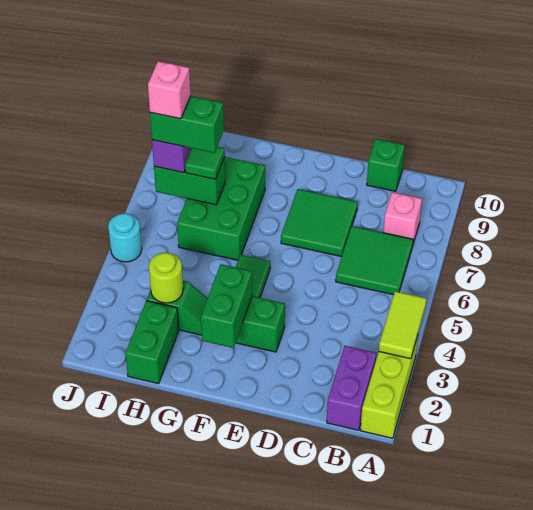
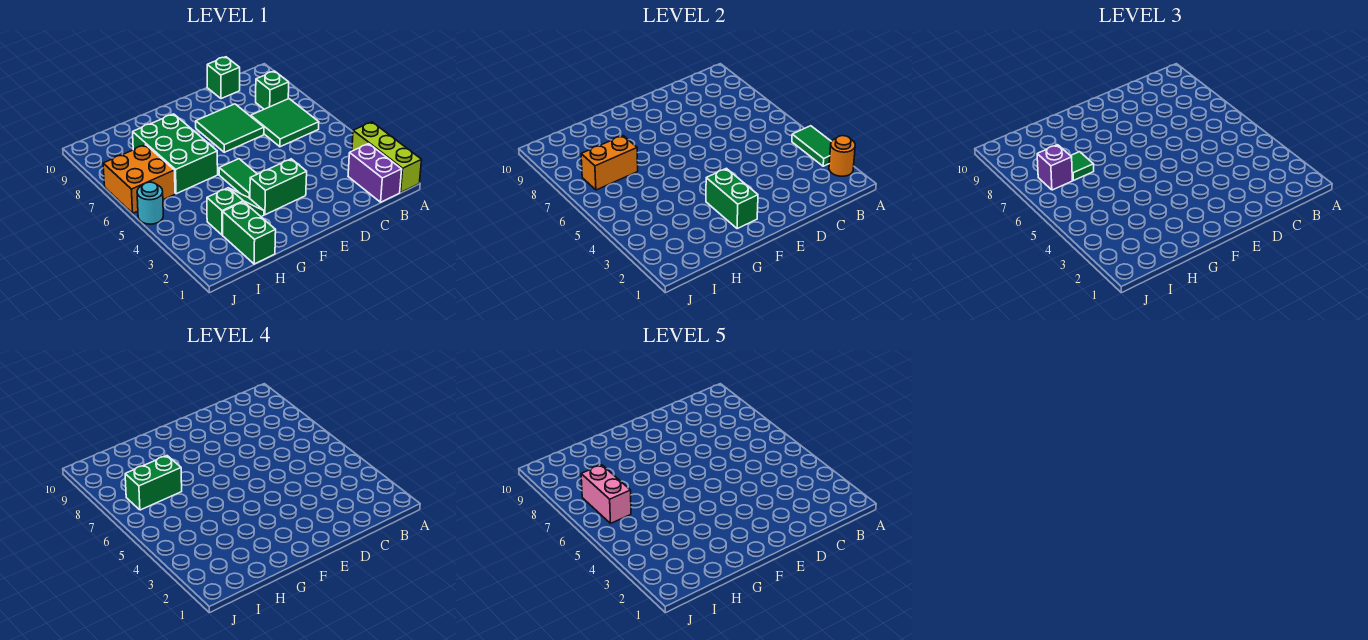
none -> orange round brick A2 level 2
lime tile A3:A4 level 2 -> green tile A3:A4 level 2
pink brick B8 level 1 -> green brick B8 level 1
lime round brick H3 level 2 -> none
green brick H7:I7 level 2 -> orange brick H7:I7 level 2
none -> orange brick I6:J7 level 1
pink brick I7 level 5 -> pink brick I6:I7 level 5

